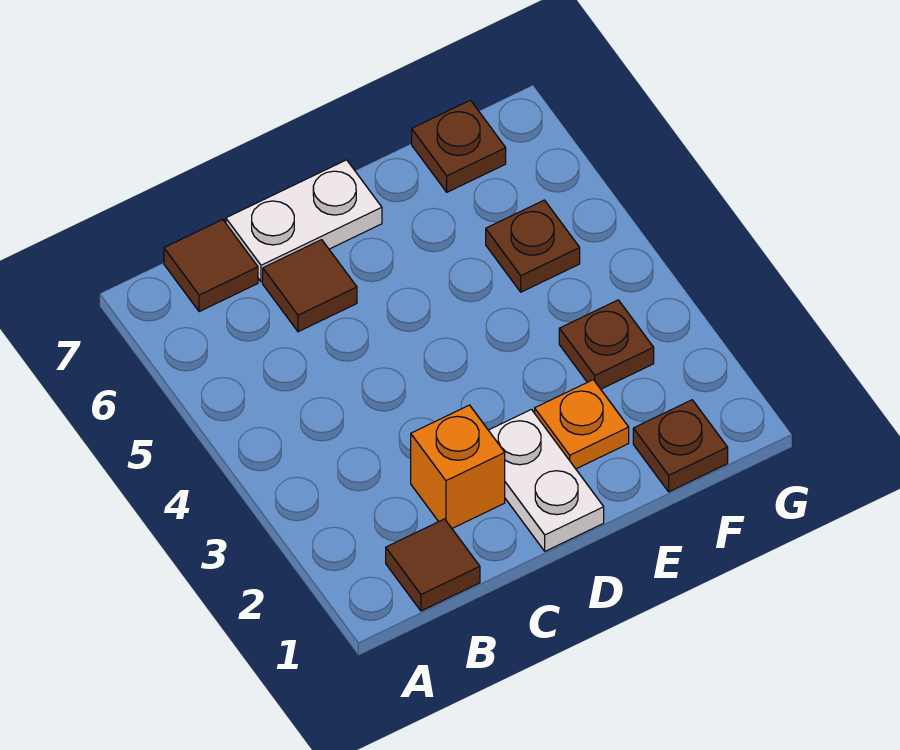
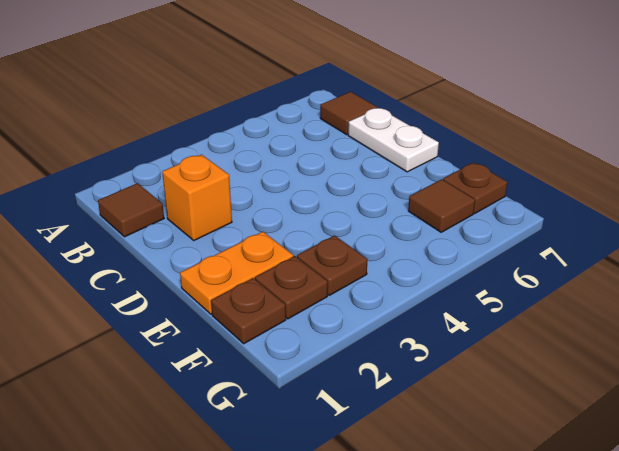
brown tile C6 level 1 -> brown tile F6 level 1
white plate D1:D2 level 1 -> none
orange plate E2 level 1 -> orange plate E1:E2 level 1
brown plate F5 level 1 -> brown plate F2 level 1

